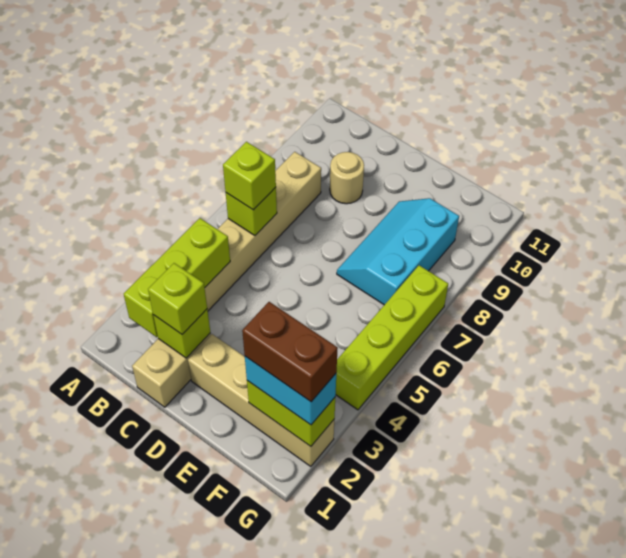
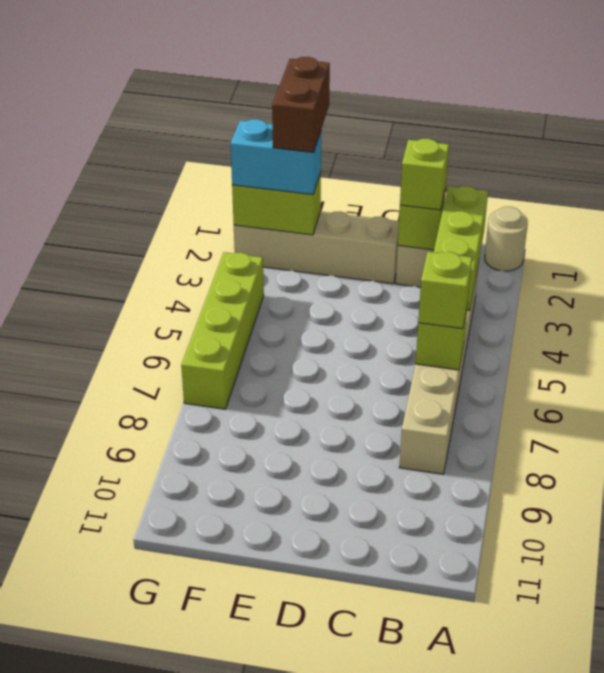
tan round brick C9 level 1 -> tan round brick A1 level 1
cyan slope E7:F9 level 1 top F -> none
brown brick F2:G2 level 4 -> brown brick F1:F2 level 4

